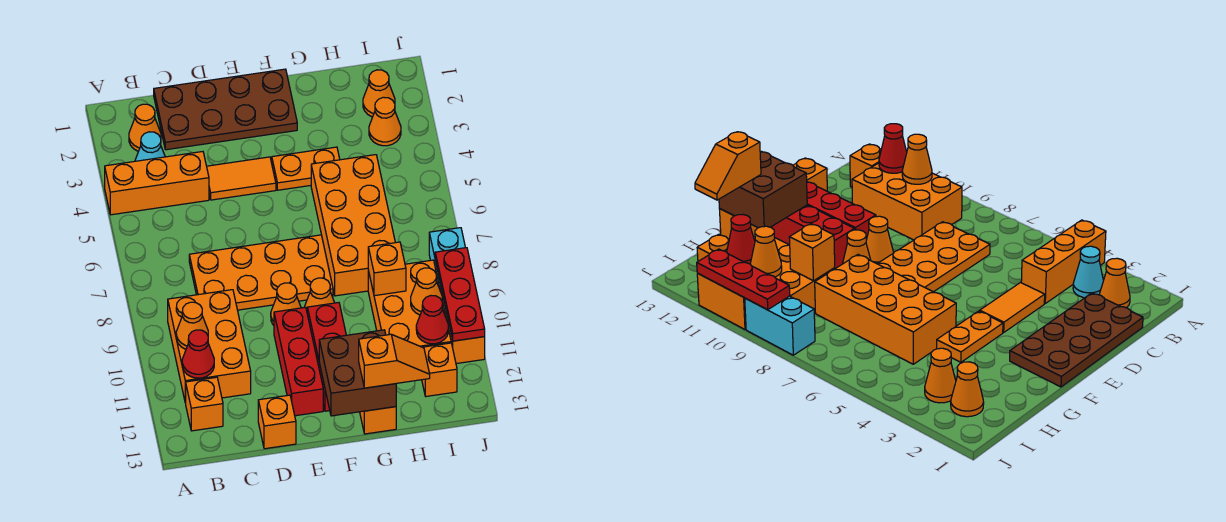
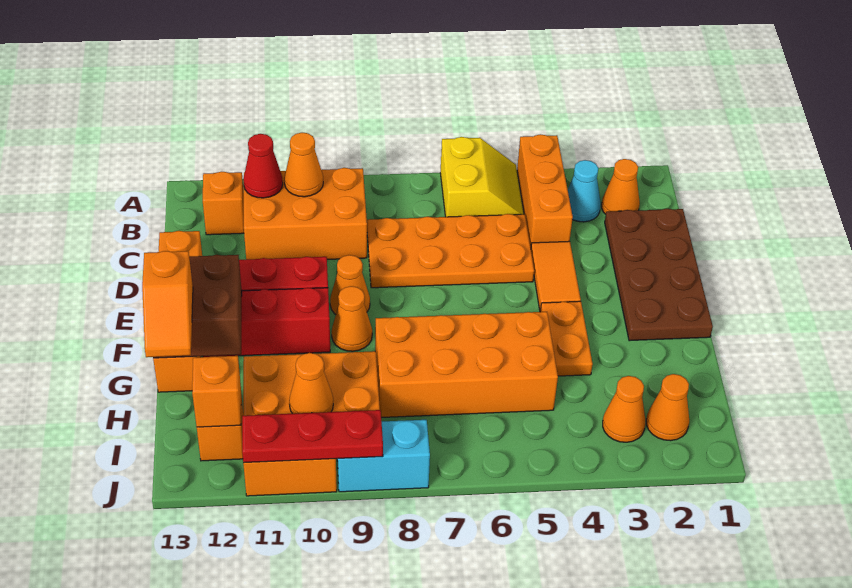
none -> yellow slope A5:B6 level 1 top 6
orange plate C7:F8 level 1 -> orange plate C5:D8 level 1
orange brick H9 level 2 -> orange brick I12 level 2
red cone I11 level 2 -> none

